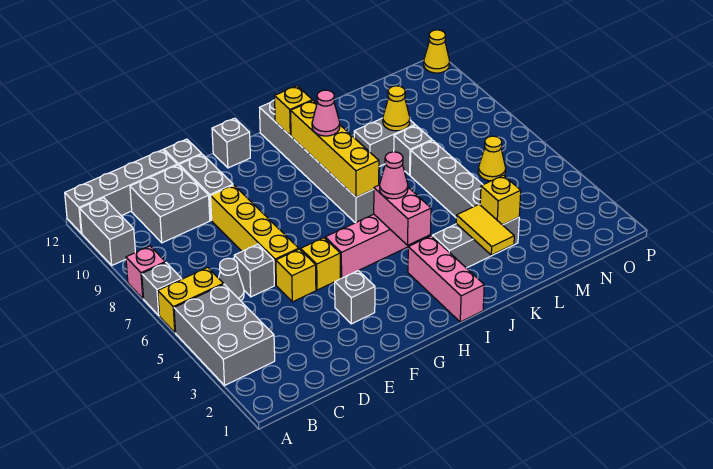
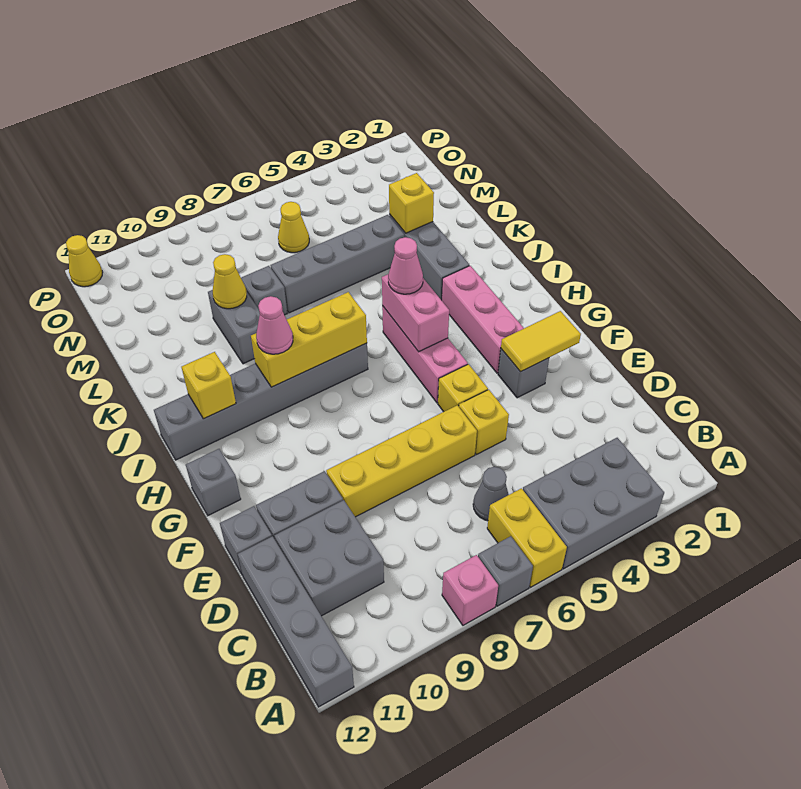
grey brick A10:A11 level 1 -> none
grey brick D6 level 1 -> none
pink brick I1:I3 level 1 -> pink brick G3:I3 level 1
pink brick I4:I5 level 2 -> pink brick H5:I5 level 2
yellow brick I7:I10 level 2 -> yellow brick I7:I9 level 2
yellow tile K2:K3 level 2 -> yellow tile F2:F3 level 2

